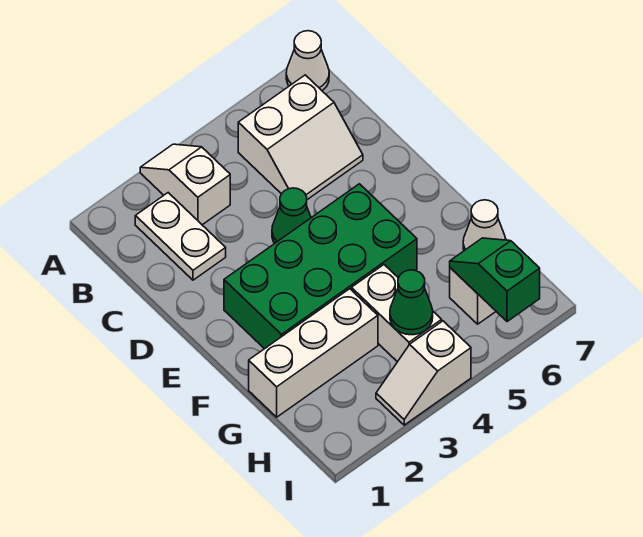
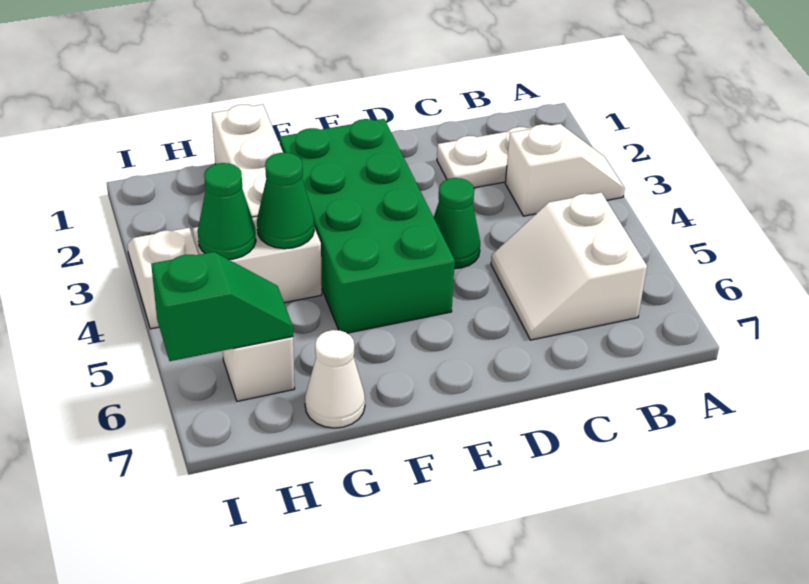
white cone A7 level 1 -> none
none -> green cone G4 level 2

